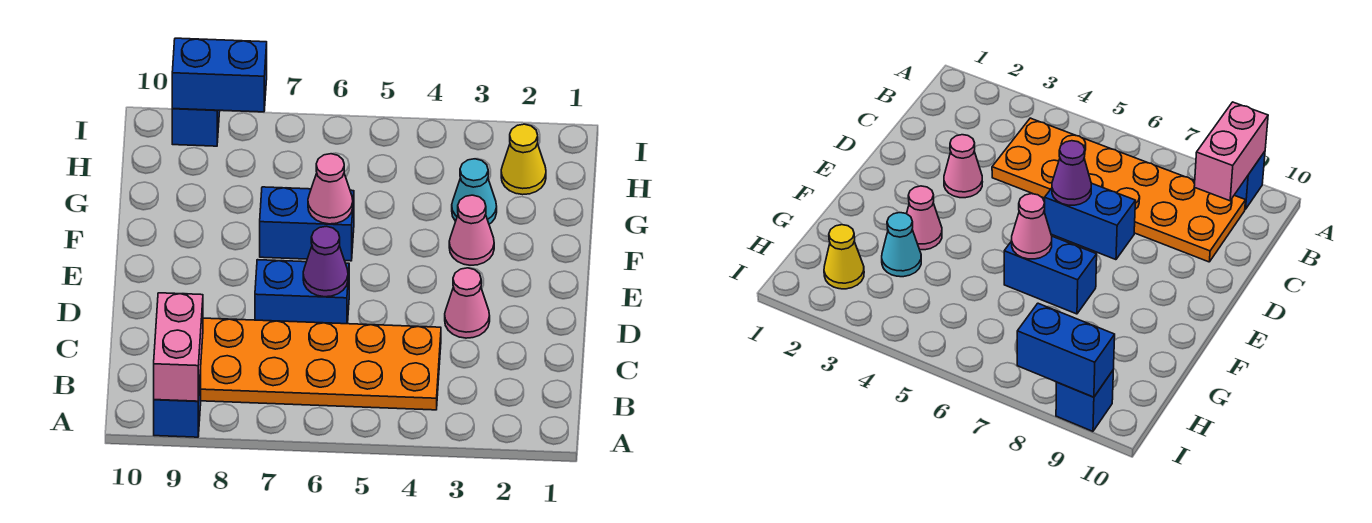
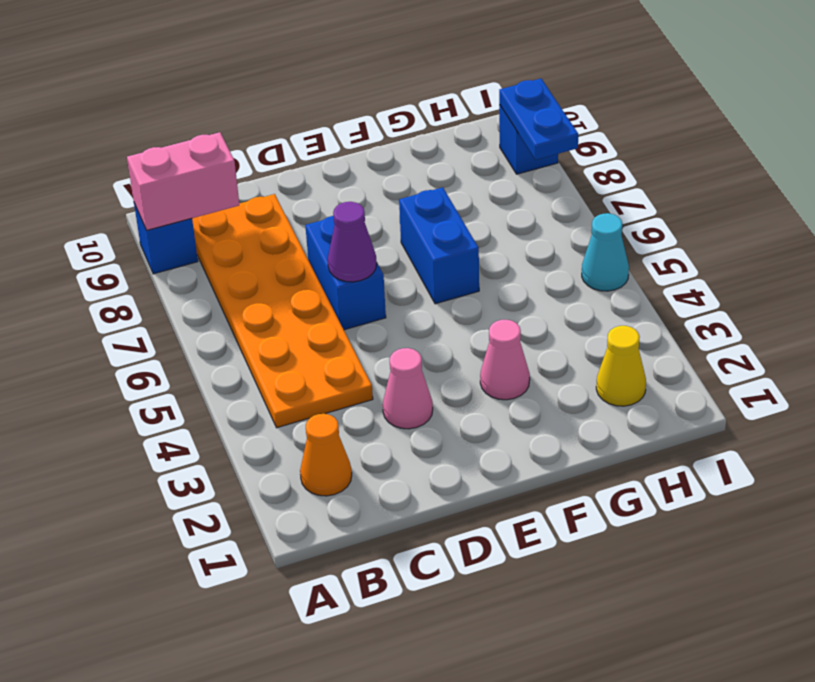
none -> orange cone B2 level 1
pink cone F6 level 2 -> none
cyan cone G3 level 1 -> cyan cone I5 level 1
blue brick I8:I9 level 2 -> blue plate I8:I9 level 2

